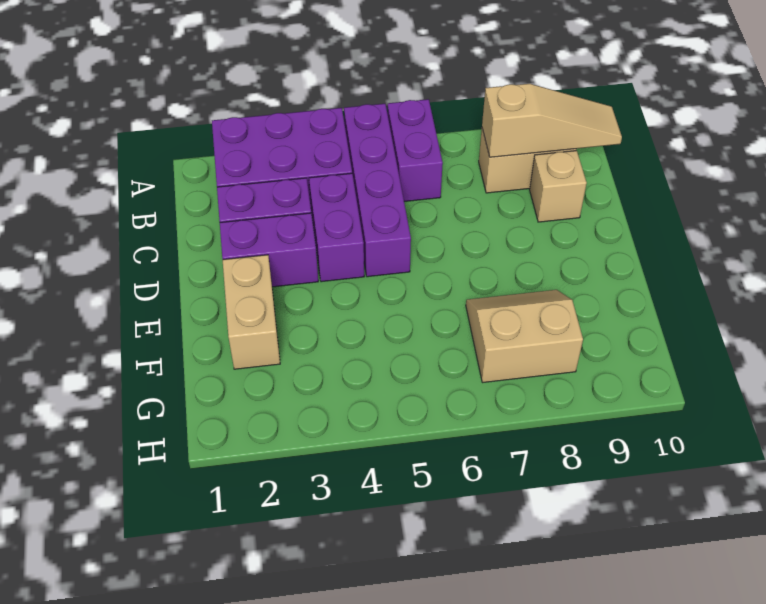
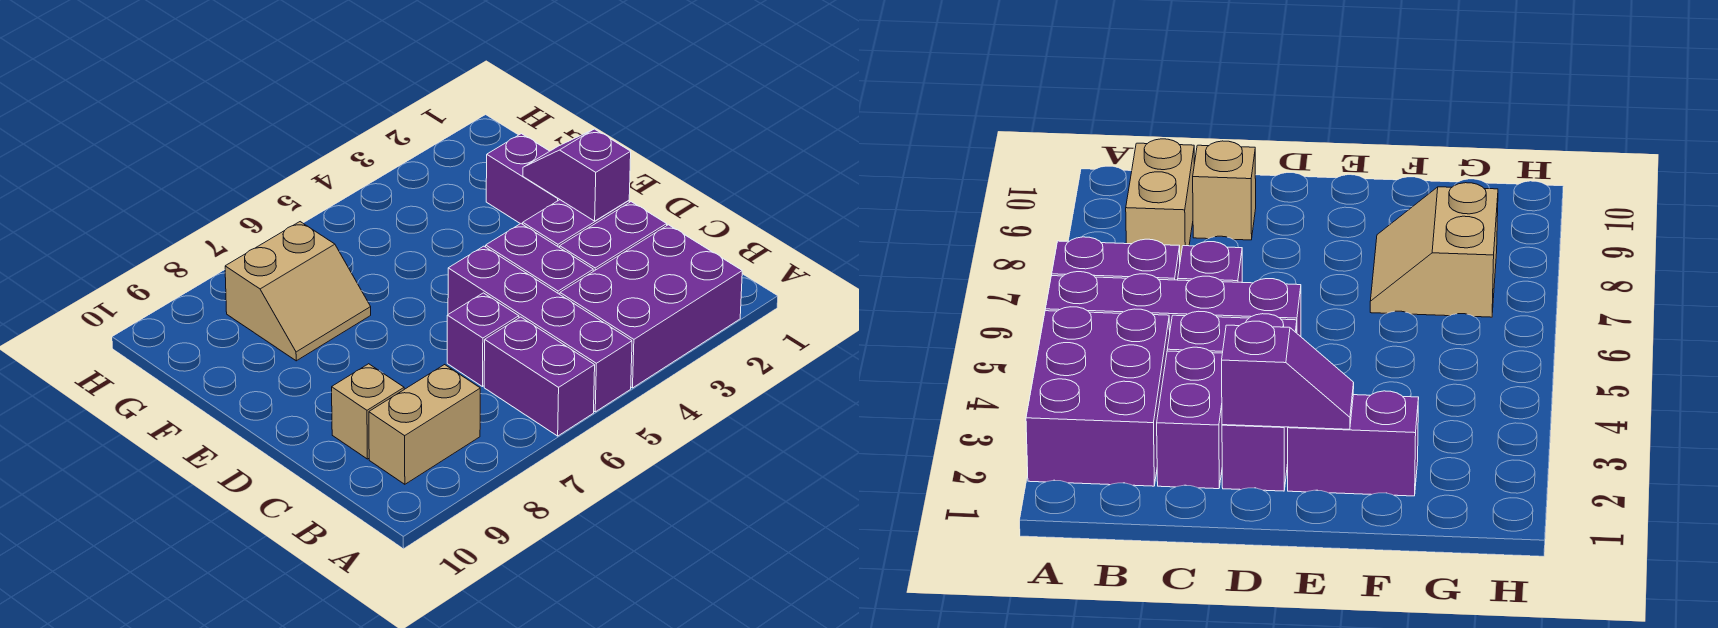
tan slope B8:B10 level 2 top 8 -> none
none -> purple brick C6 level 1
none -> purple slope D2:E2 level 2 top D
tan brick E2:F2 level 1 -> purple brick E2:F2 level 1

